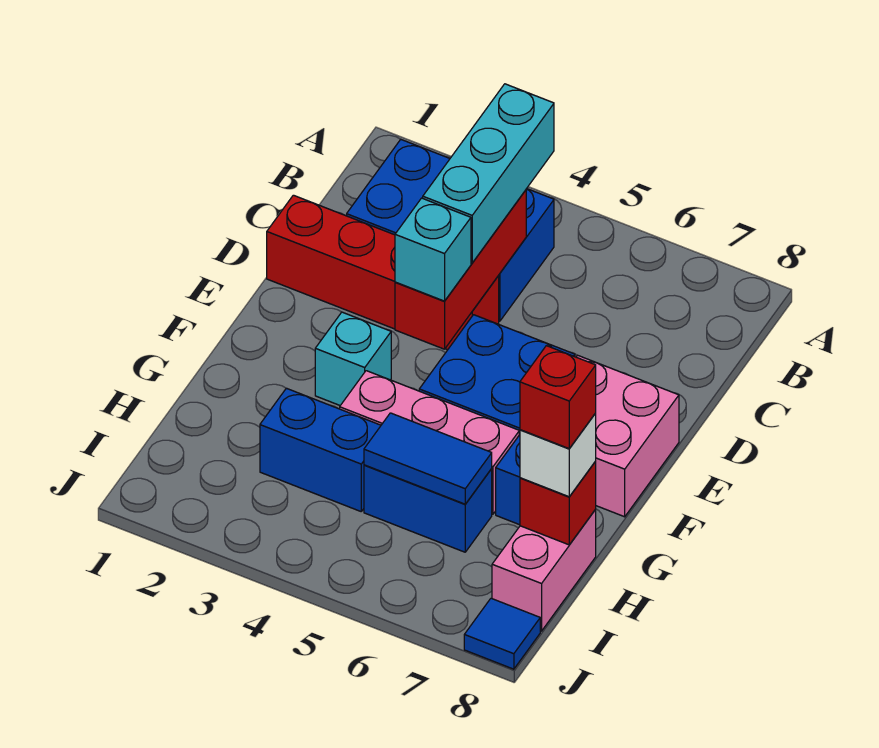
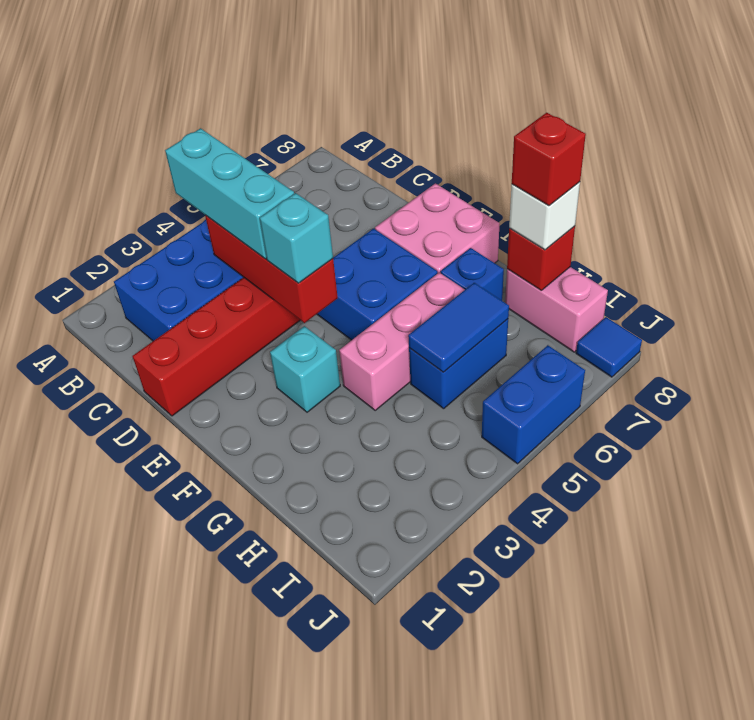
blue brick H3:H4 level 1 -> blue brick J5:J6 level 1

